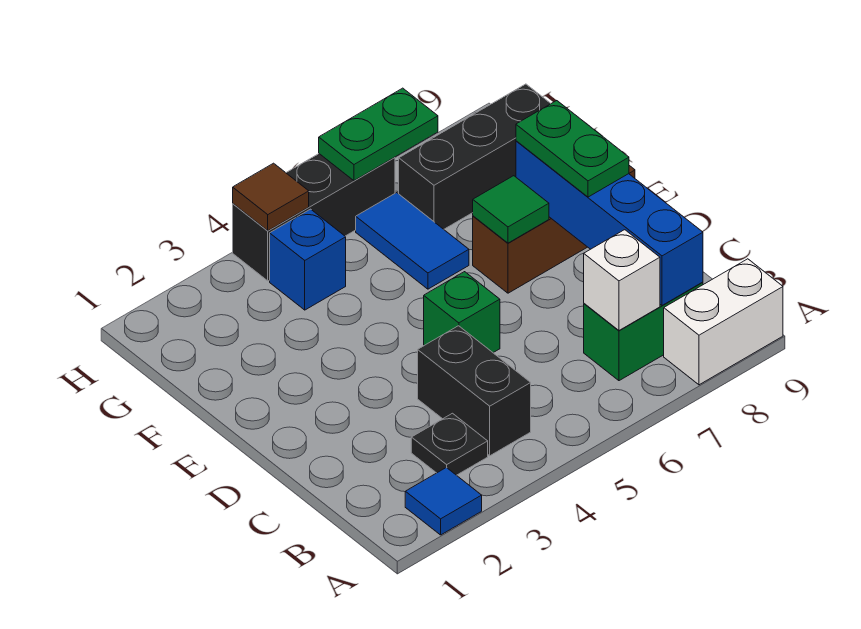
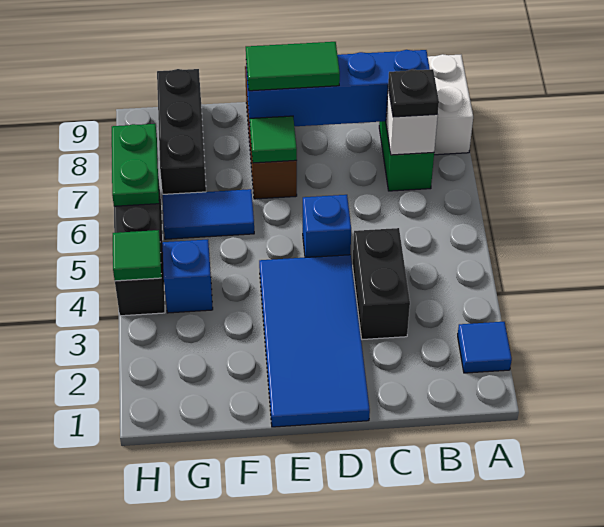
black plate B3 level 1 -> black plate B7 level 3
black brick B4:C4 level 1 -> black brick C3:C4 level 1
none -> blue tile D1:E4 level 1
green brick D5 level 1 -> blue brick D5 level 1
green plate D8:E8 level 3 -> green tile D8:E8 level 3
brown tile H4 level 2 -> green tile H4 level 2

